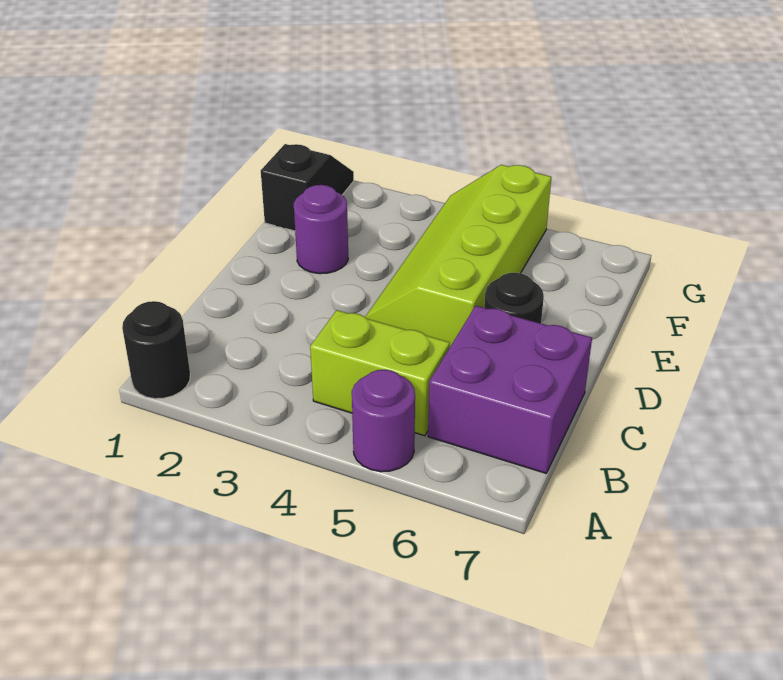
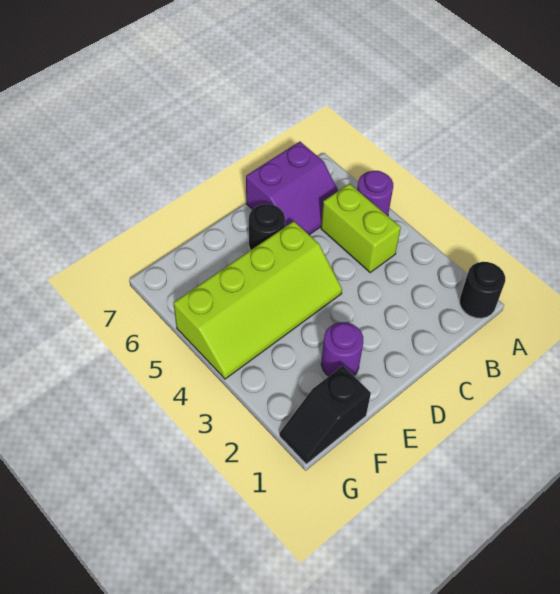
purple brick B6:C7 level 1 -> purple slope B6:C7 level 1 top 7

